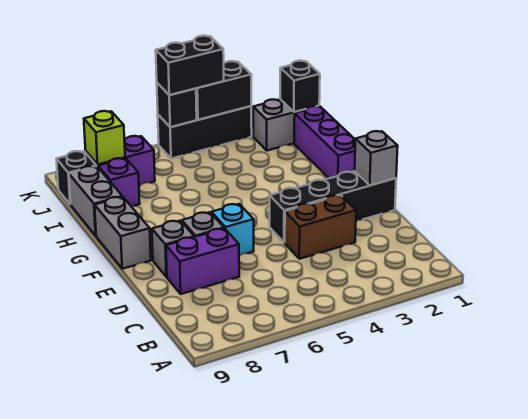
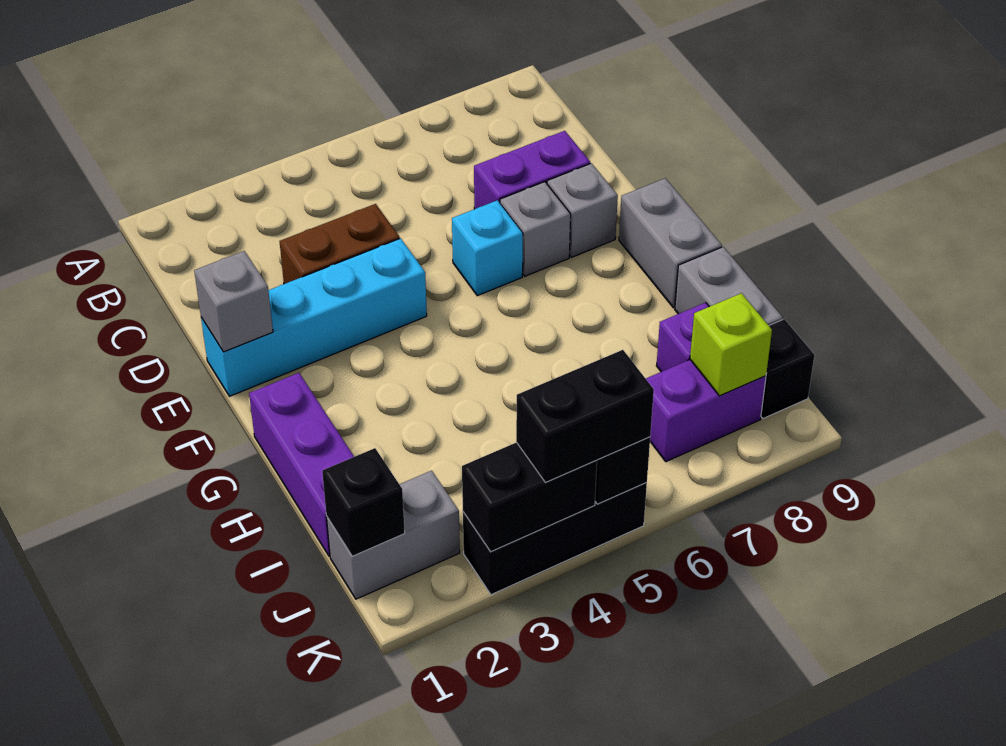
black brick E1:E4 level 1 -> cyan brick E1:E4 level 1

